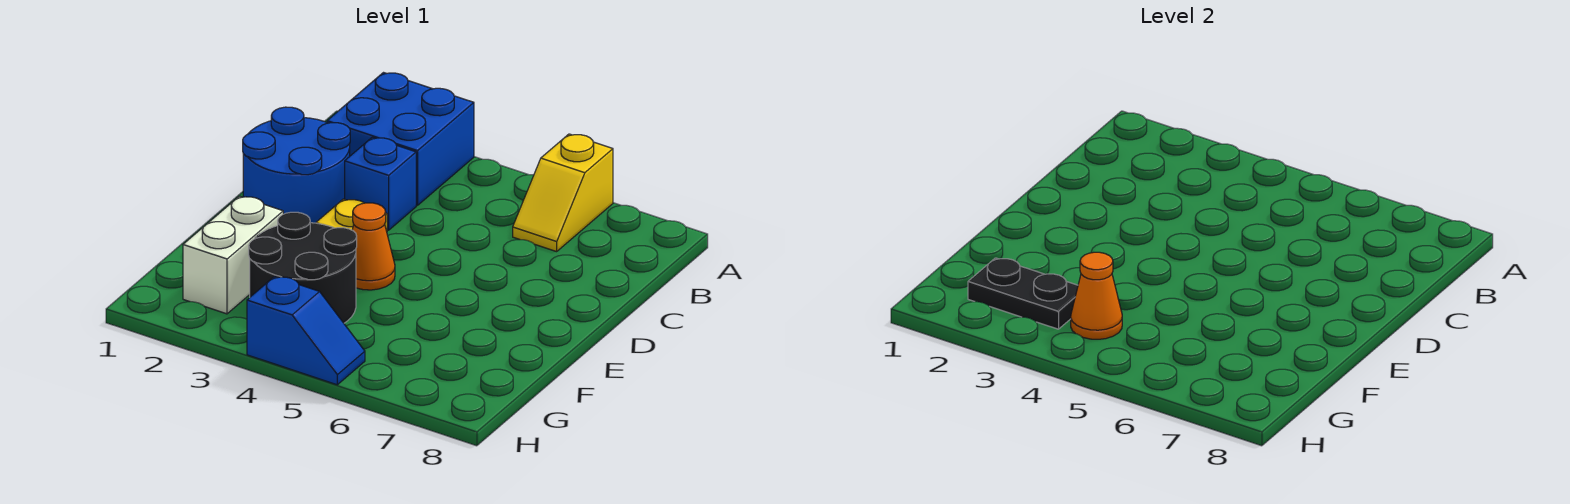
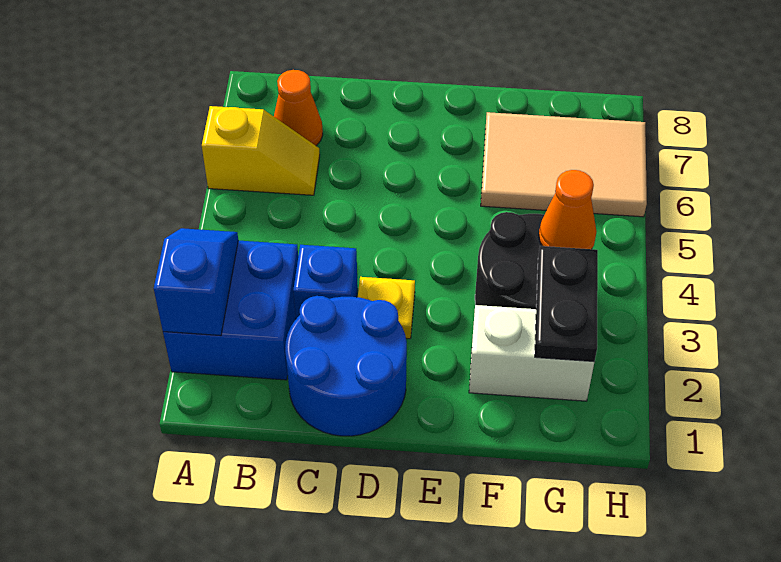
orange cone E4 level 1 -> orange cone B7 level 1
none -> tan tile F6:H7 level 1
blue slope H4:H5 level 1 top 4 -> blue slope A2:A3 level 2 top 2

